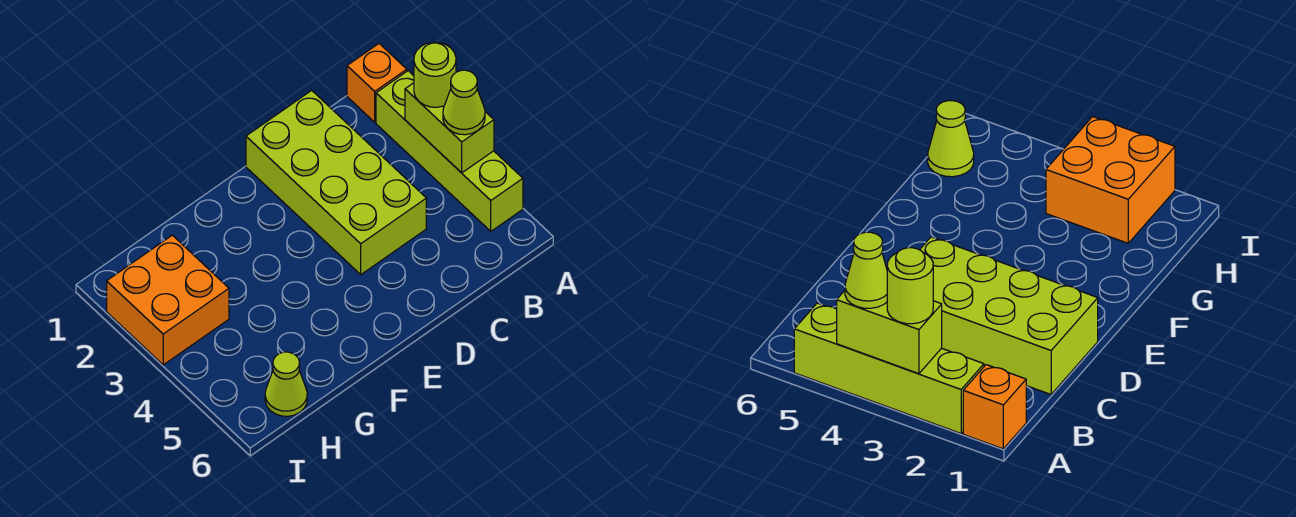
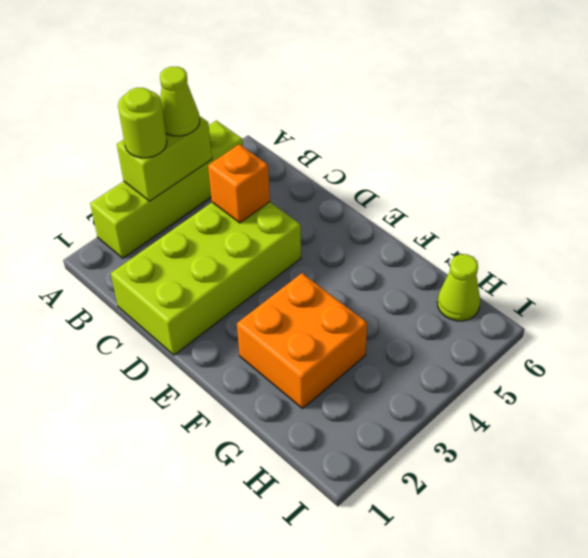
orange brick A1 level 1 -> orange brick C4 level 2
orange brick H2:I3 level 1 -> orange brick F2:G3 level 1

